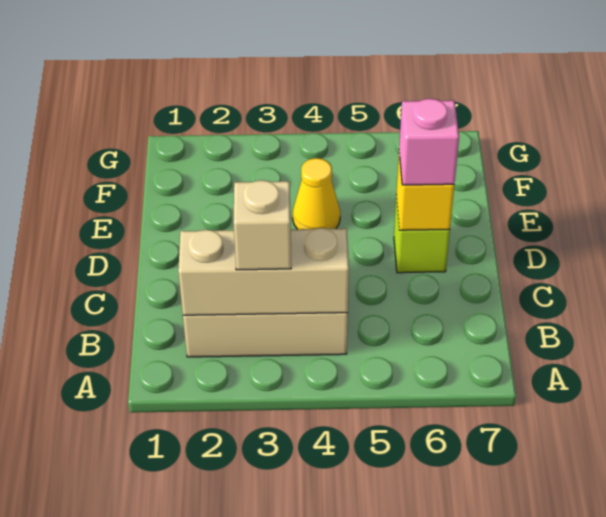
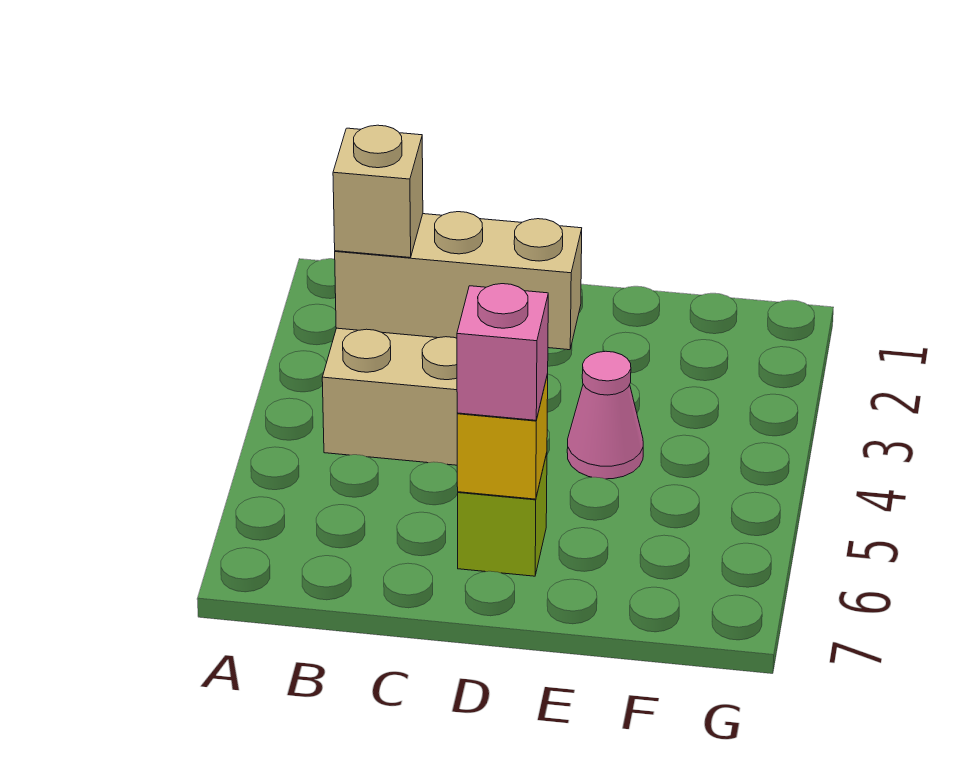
tan brick B2:B4 level 2 -> tan brick B3:D3 level 2
yellow cone E4 level 1 -> pink cone E4 level 1

